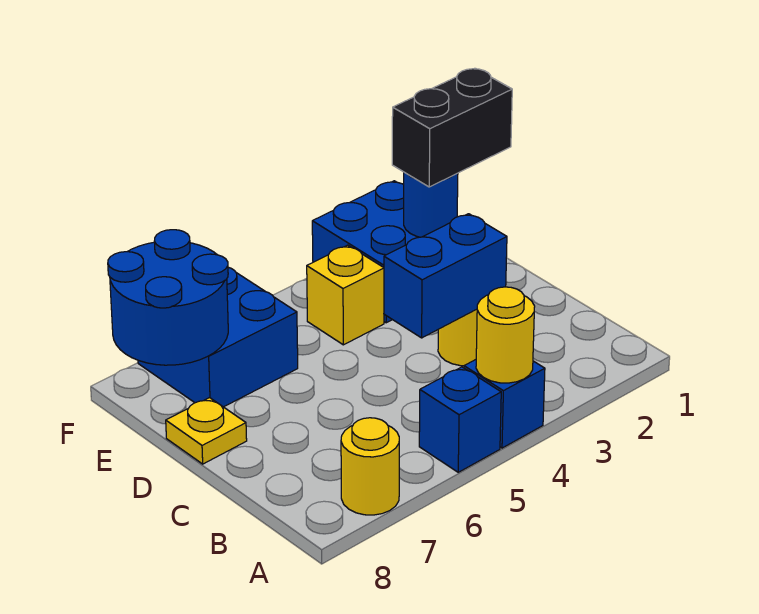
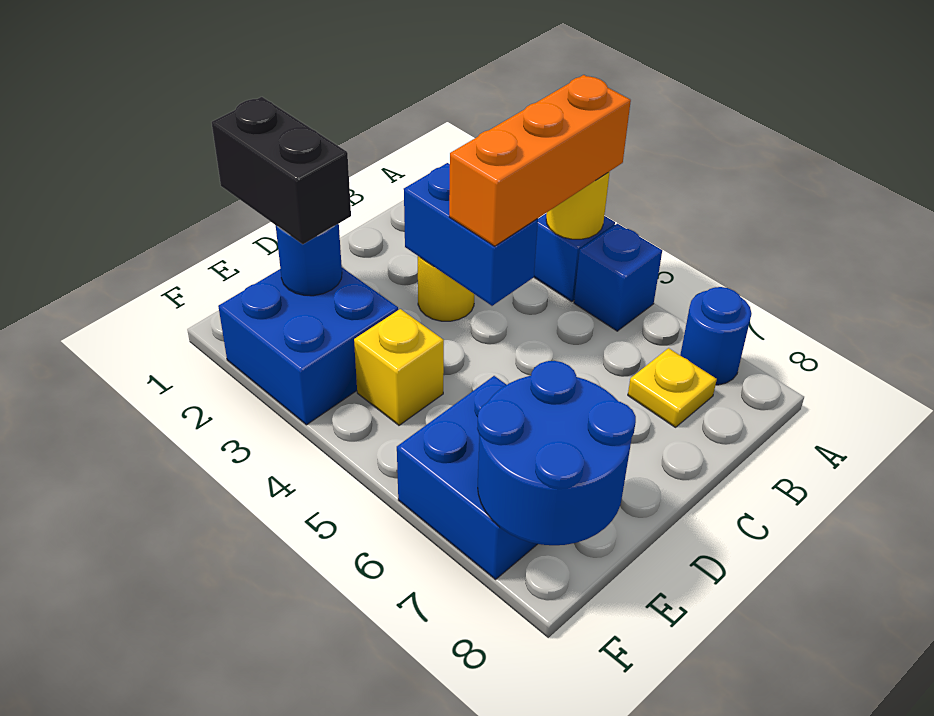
none -> orange brick A4:C4 level 3
yellow round brick A7 level 1 -> blue round brick A7 level 1
yellow plate D8 level 1 -> yellow plate B7 level 1

